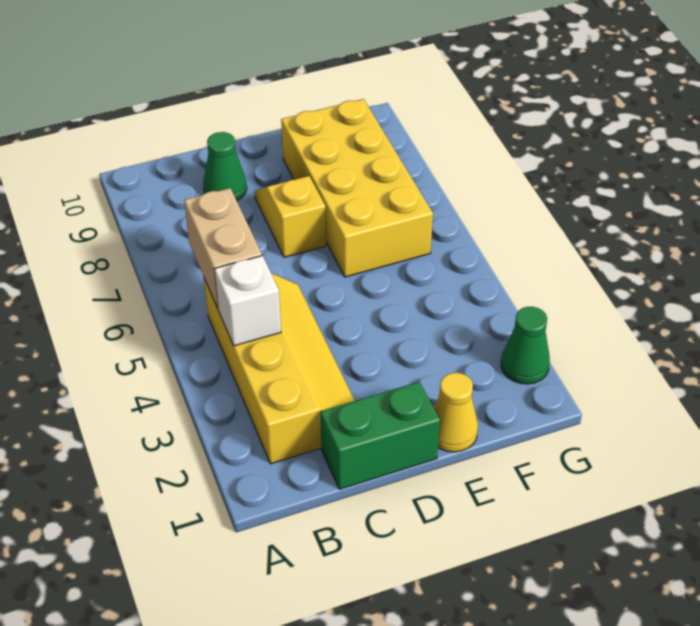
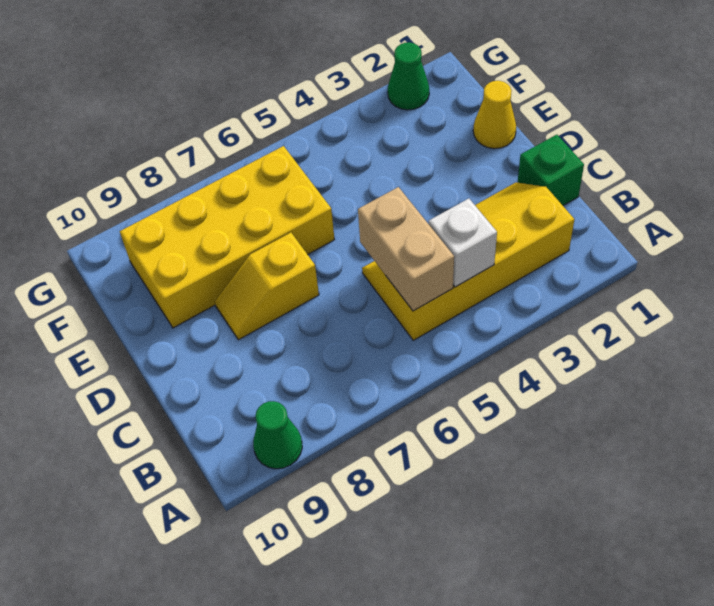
tan brick B5:B6 level 2 -> tan brick B5:C5 level 2
green brick C1:D1 level 1 -> green brick C1 level 1
green cone C9 level 1 -> green cone A9 level 1

